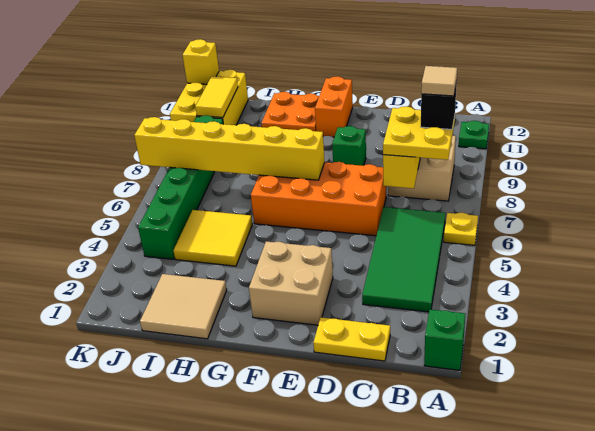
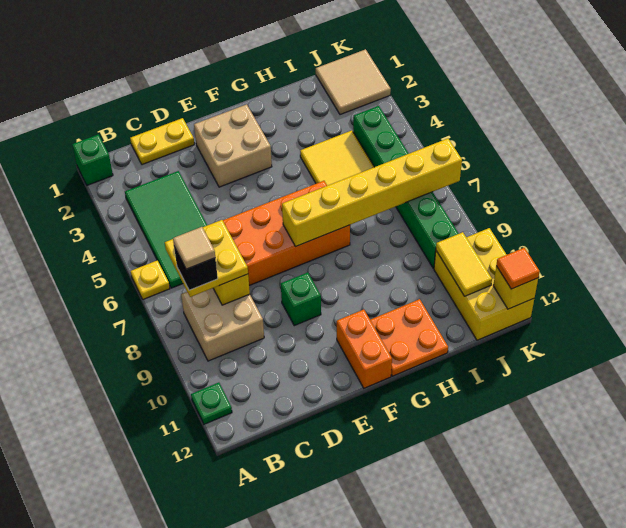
tan tile H1:I2 level 1 -> tan tile J1:K2 level 1
none -> orange tile K12 level 3

